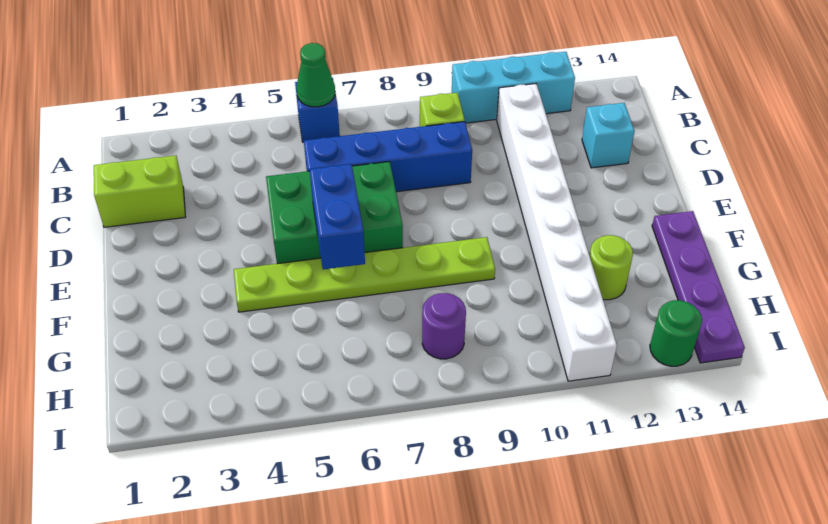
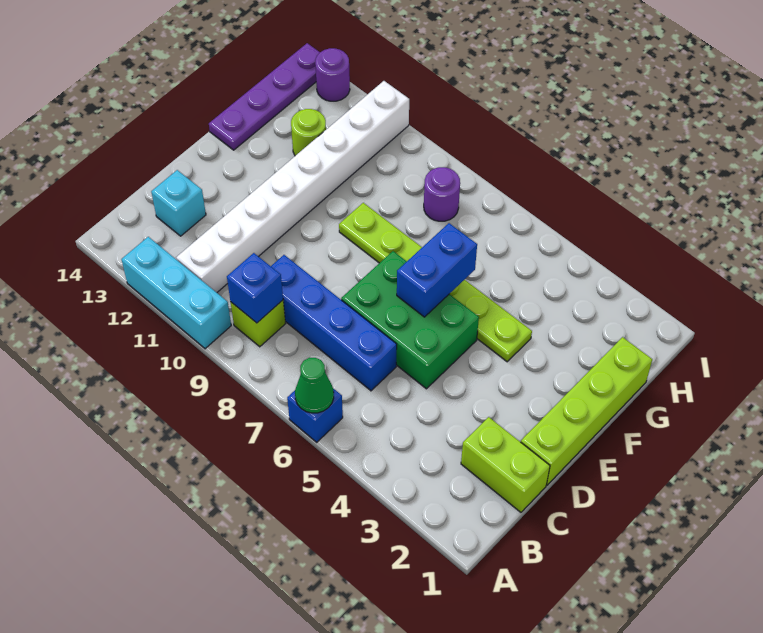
none -> blue brick B9 level 2
none -> lime brick D1:G1 level 1
green round brick I13 level 1 -> purple round brick I13 level 1

